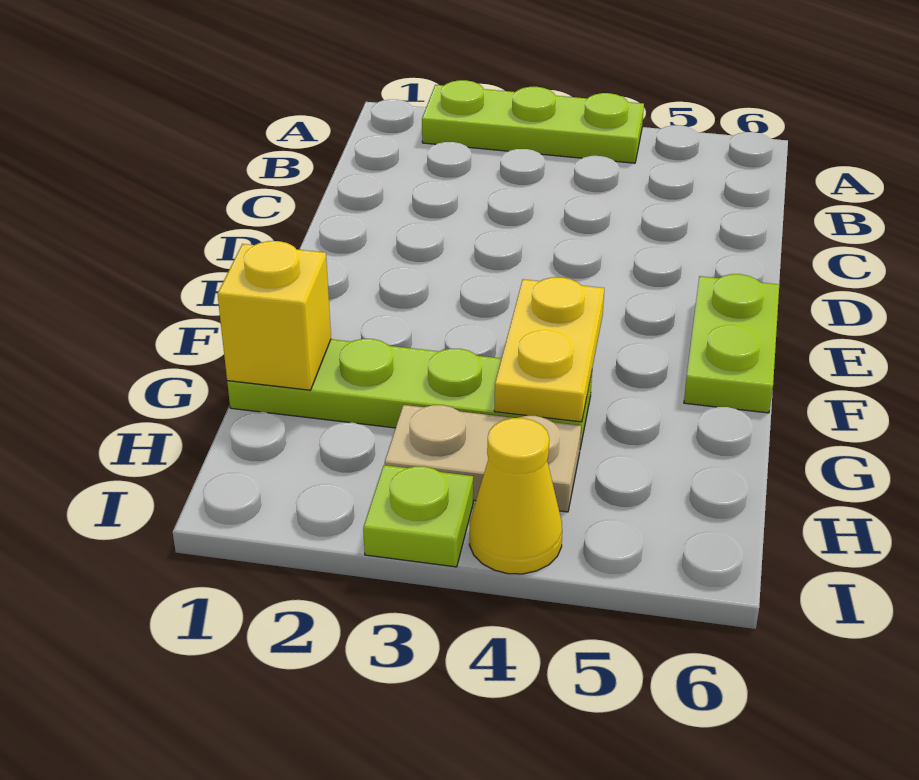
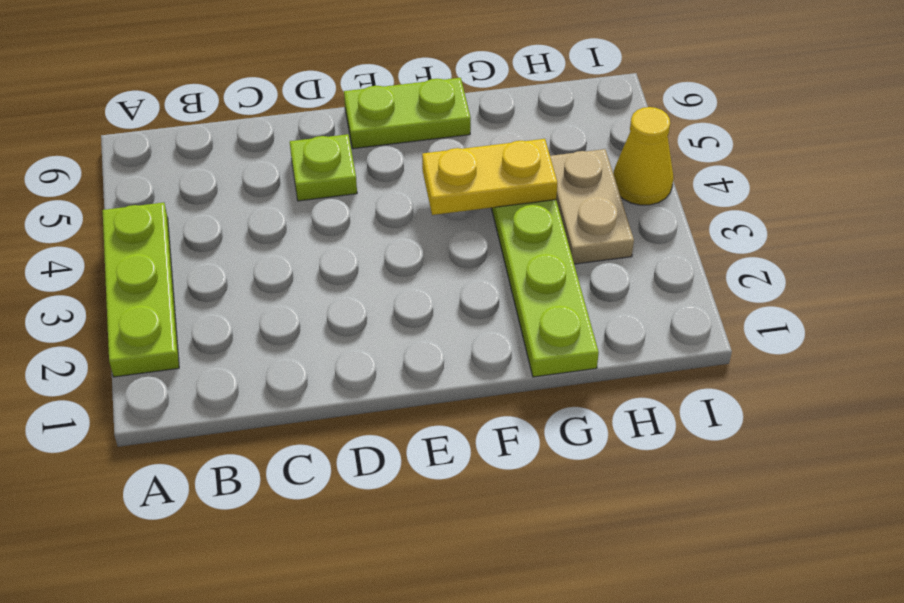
yellow brick G1 level 2 -> none
lime plate I3 level 1 -> lime plate D5 level 1

